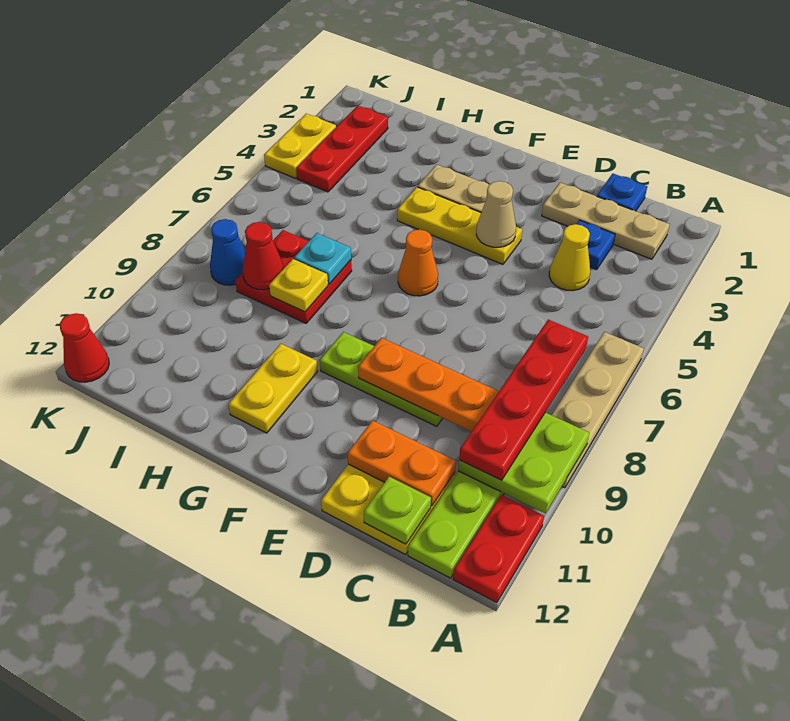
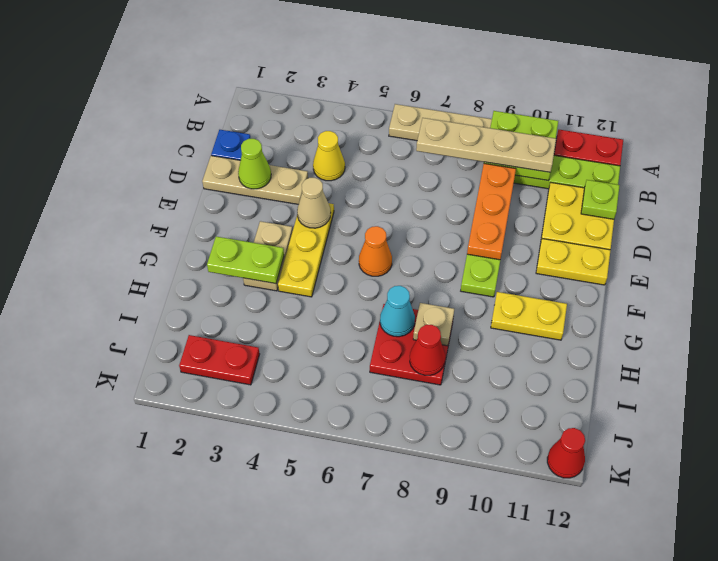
tan plate B2:D2 level 1 -> tan plate D1:D3 level 1
red plate B7:B10 level 3 -> tan plate B7:B10 level 3
blue plate C3 level 1 -> none
orange plate C11:D11 level 2 -> none
none -> lime cone D2 level 2
none -> lime plate G2:G3 level 2
cyan plate H7 level 2 -> cyan cone H7 level 2
yellow plate H8 level 2 -> tan plate H8 level 2
red plate J2:J4 level 1 -> red plate J2:J3 level 1
blue cone J8 level 1 -> none
yellow plate K3:K4 level 1 -> yellow plate E11:E12 level 1

